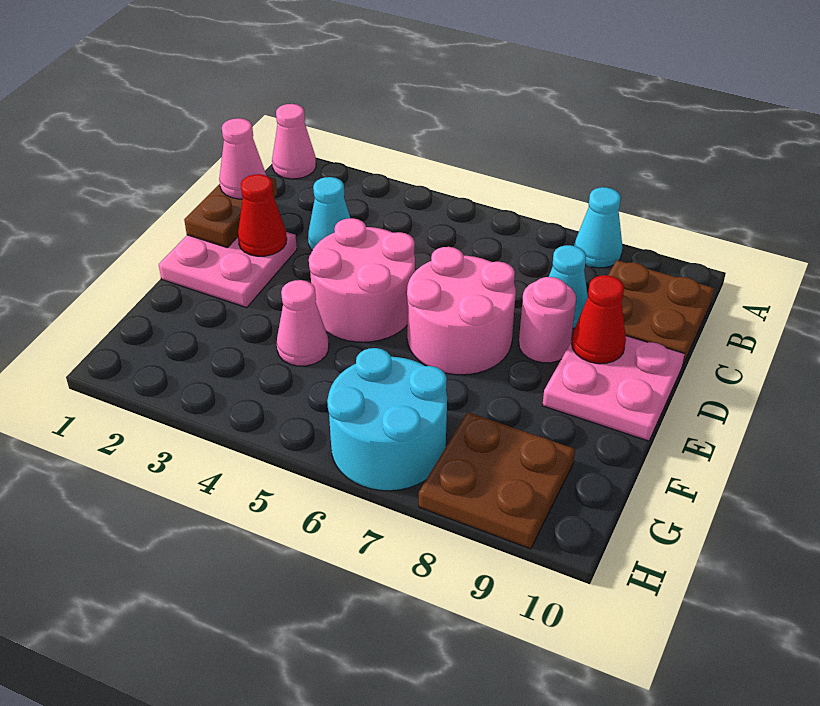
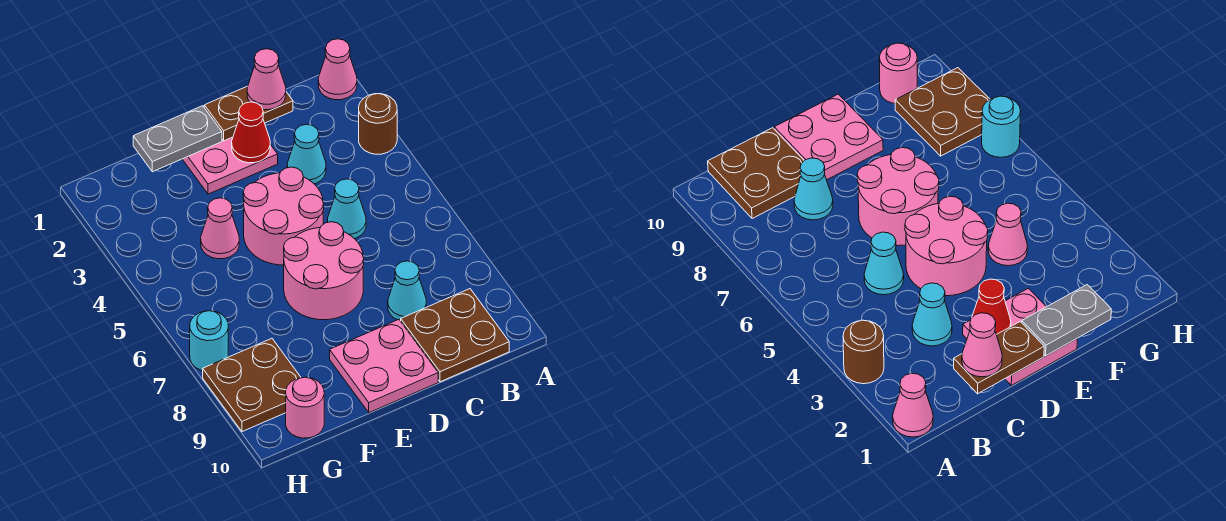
none -> brown round brick A3 level 1
cyan cone A8 level 1 -> cyan cone C5 level 1
pink round brick D8 level 1 -> pink round brick G10 level 1
red cone D9 level 2 -> none
none -> grey plate E1:F1 level 2
cyan round brick G6:H7 level 1 -> cyan round brick H7 level 1

